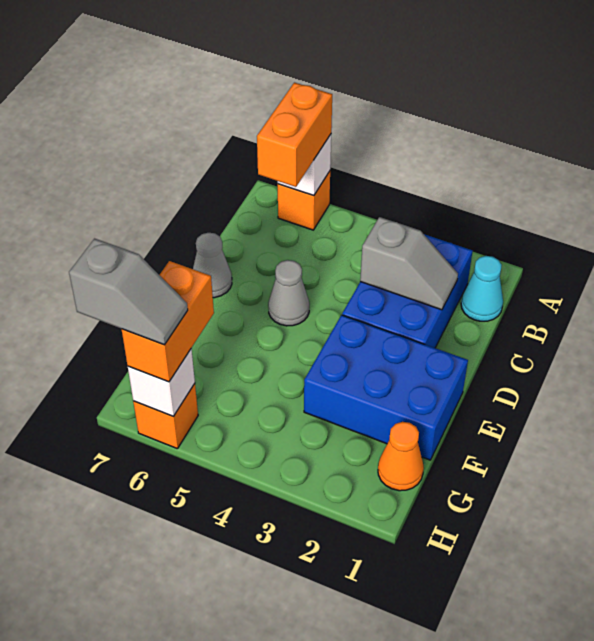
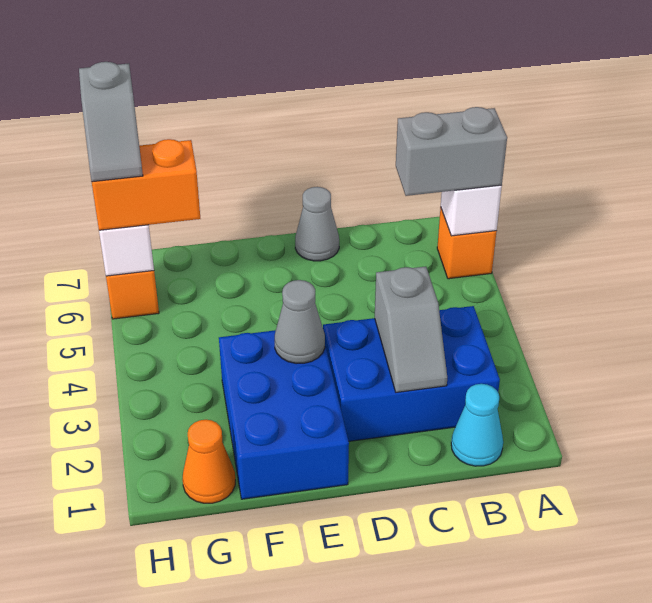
orange brick A6:B6 level 3 -> grey brick A6:B6 level 3
grey cone D5 level 1 -> grey cone E3 level 2

